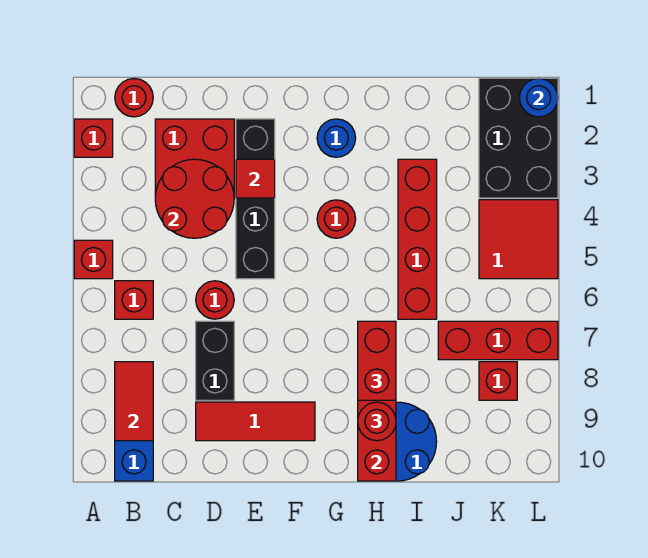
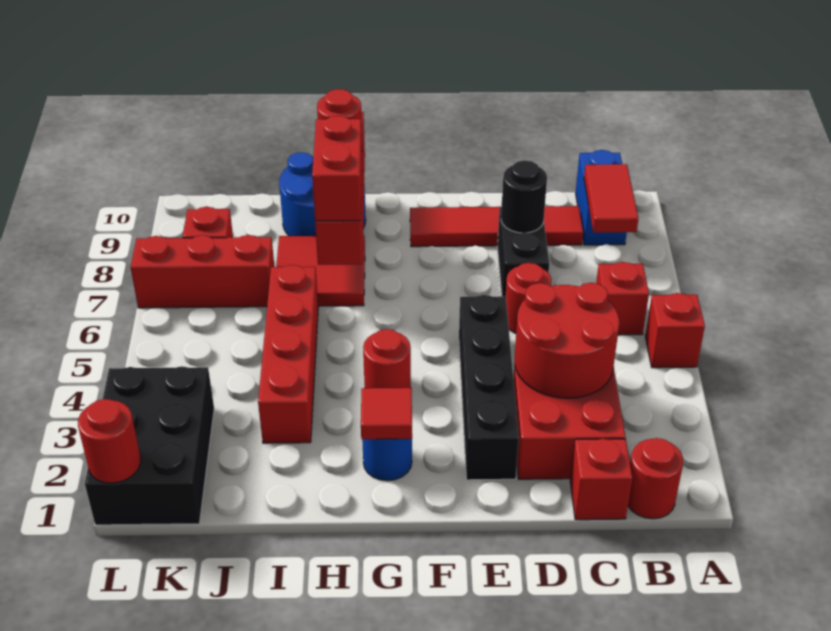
red brick A2 level 1 -> red brick C1 level 1
none -> black round brick D8 level 2
red tile D9:F9 level 1 -> red tile C9:F9 level 1
red tile E3 level 2 -> red tile G2 level 2
red tile K4:L5 level 1 -> red tile H7:I8 level 1
blue round brick L1 level 2 -> red round brick L1 level 2

